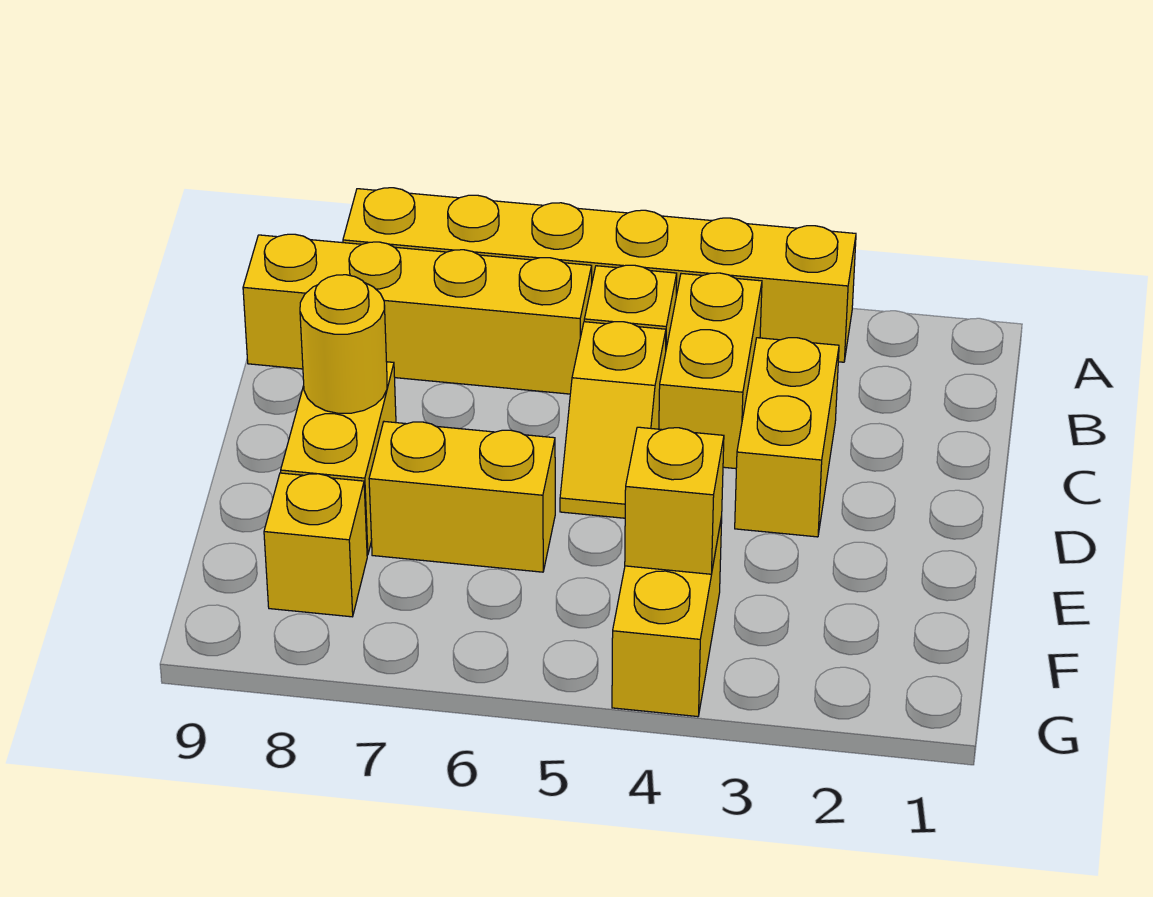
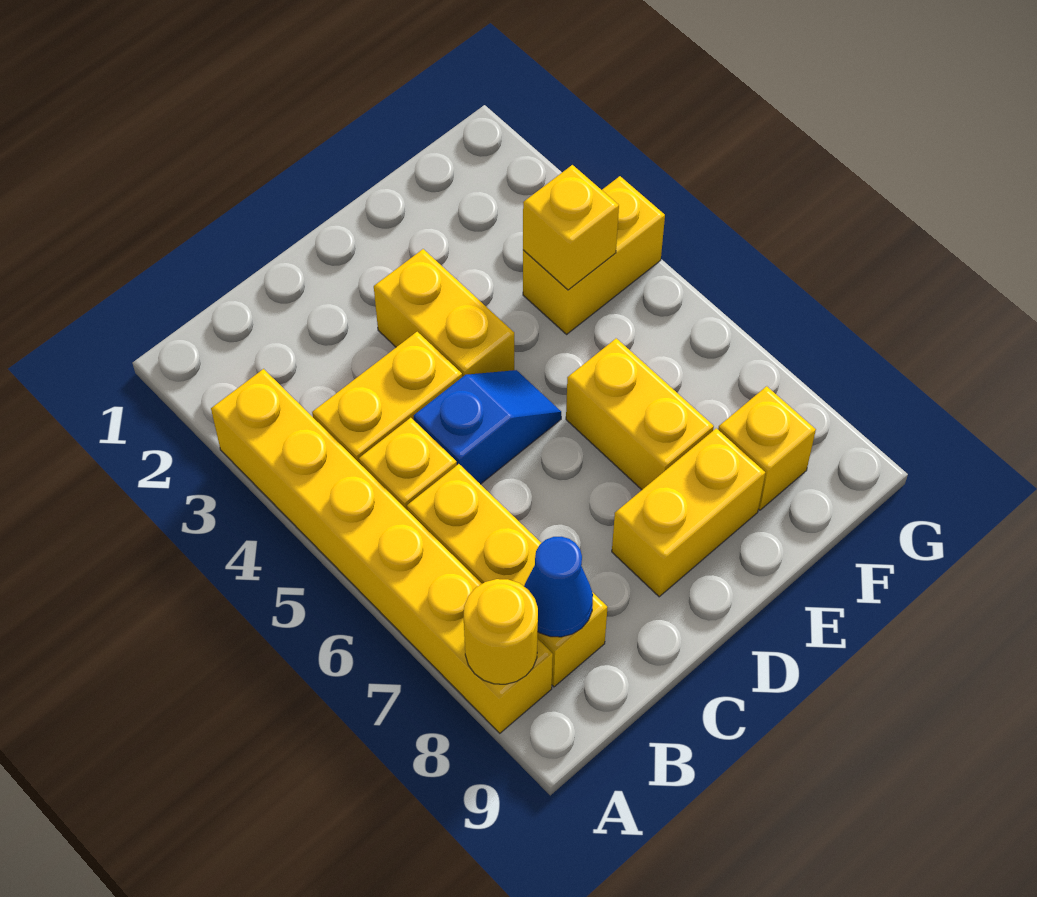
yellow brick B6:B9 level 1 -> yellow brick B6:B8 level 1
none -> blue cone B8 level 2
yellow brick C3:D3 level 1 -> yellow brick D3:D4 level 1
yellow slope C5:D5 level 1 top C -> blue slope C5:D5 level 1 top C
yellow round brick D8 level 2 -> yellow round brick A8 level 2

